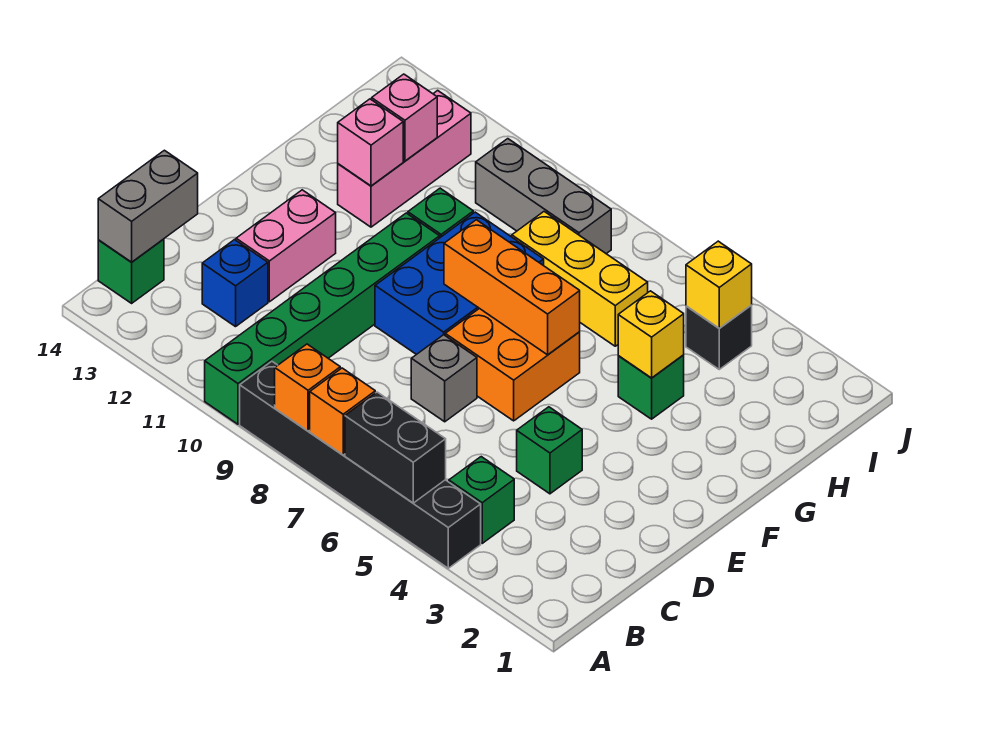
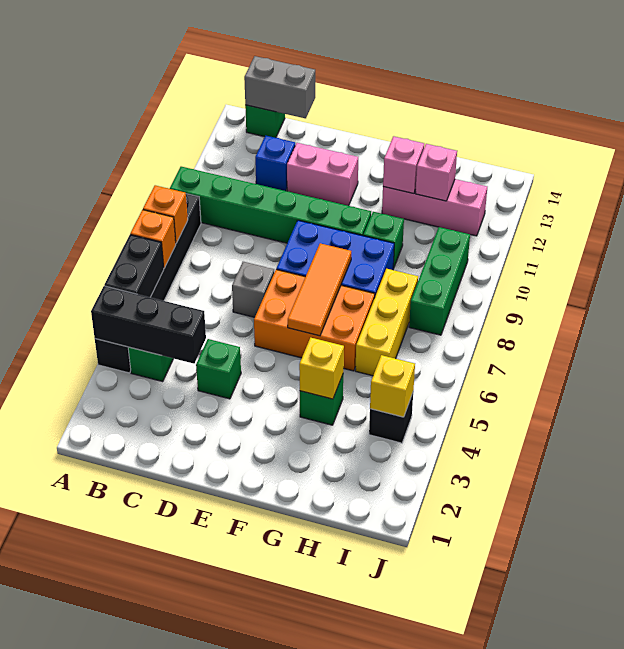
none -> black brick A4:C4 level 2
orange brick E6:F7 level 1 -> orange brick E6:G7 level 1
orange brick F6:F8 level 2 -> orange tile F6:F8 level 2
grey brick I8:I10 level 1 -> green brick I8:I10 level 1

